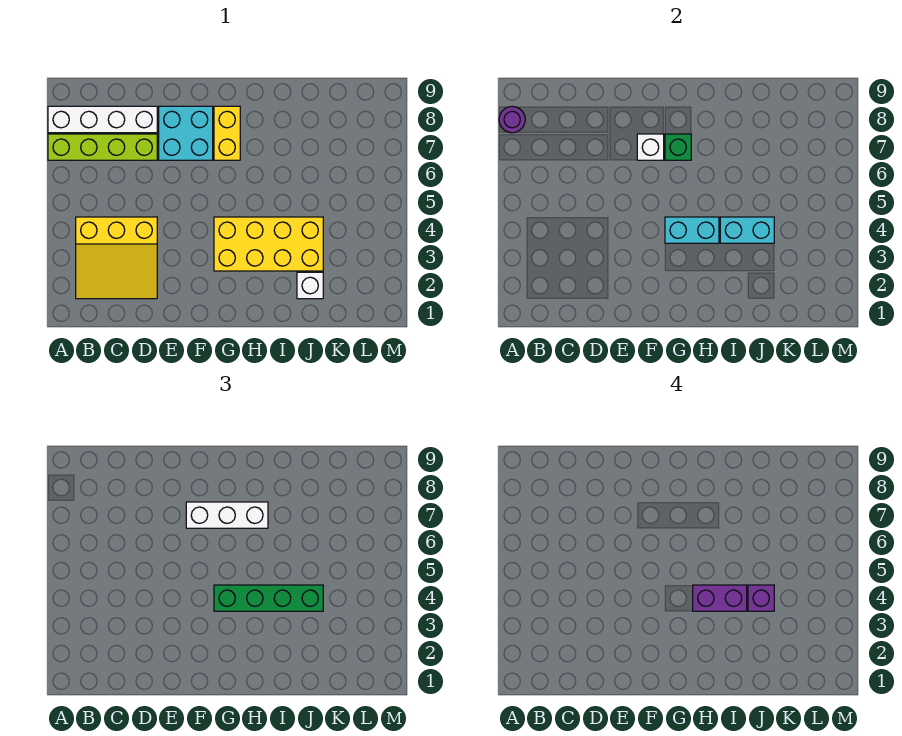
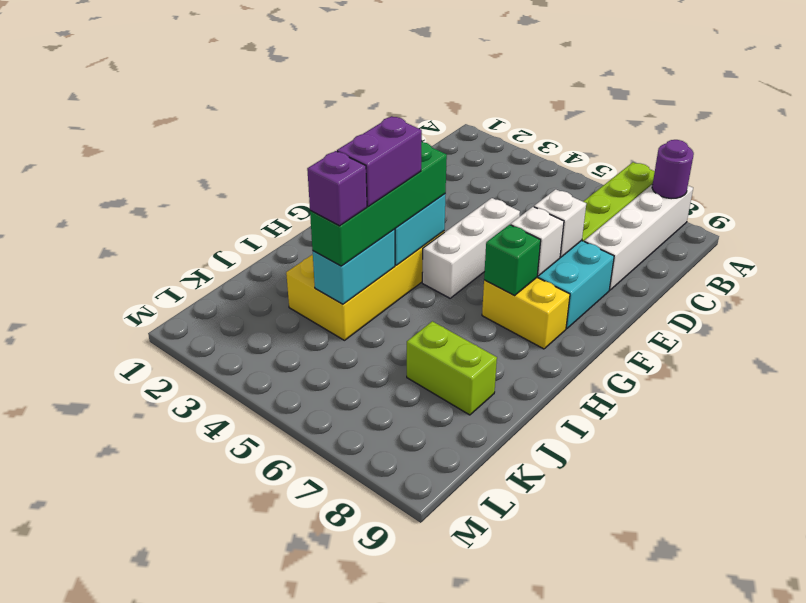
yellow slope B2:D4 level 1 top 4 -> none
white brick F7:H7 level 3 -> white brick E5:G5 level 1
white brick J2 level 1 -> white brick E7 level 2
none -> lime brick J7:J8 level 1

